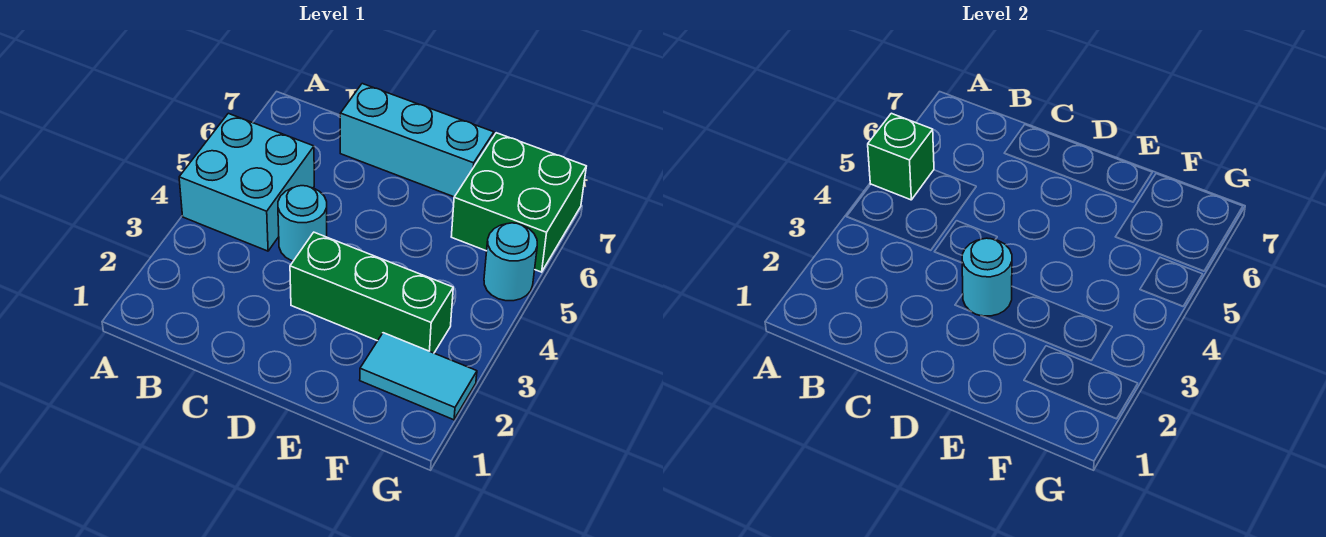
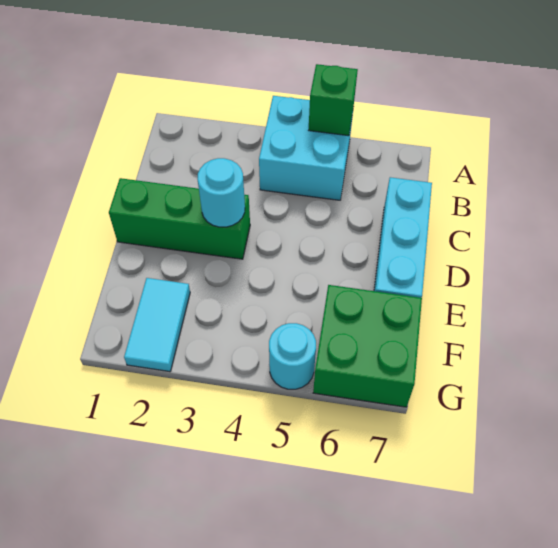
cyan round brick C4 level 1 -> none
green brick D3:F3 level 1 -> green brick D1:D3 level 1

